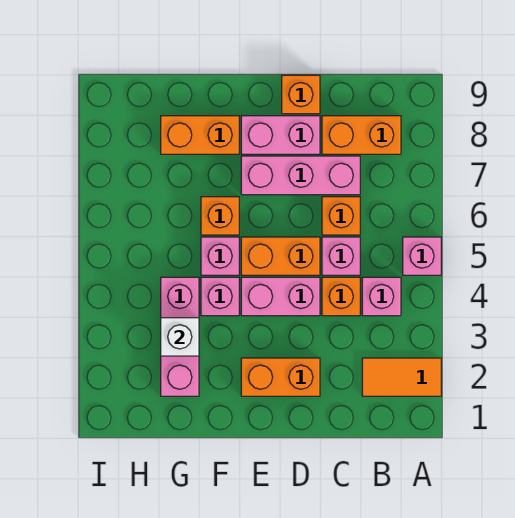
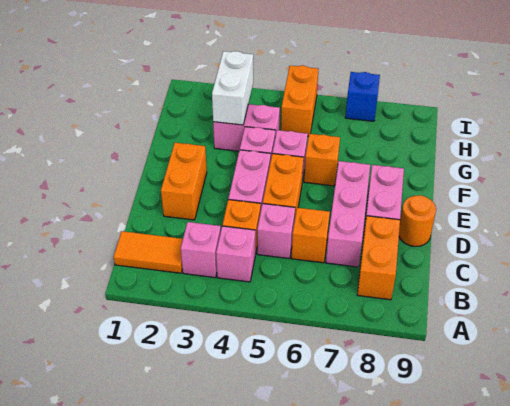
orange tile A2:B2 level 1 -> orange tile B1:B2 level 1
pink brick A5 level 1 -> pink brick B3 level 1
orange brick D9 level 1 -> orange round brick D9 level 1
orange brick F8:G8 level 1 -> orange brick H5:I5 level 1
pink brick G2:G4 level 1 -> pink brick G3:G4 level 1
white brick G3 level 2 -> white brick G3:H3 level 2
none -> blue brick I7 level 1

